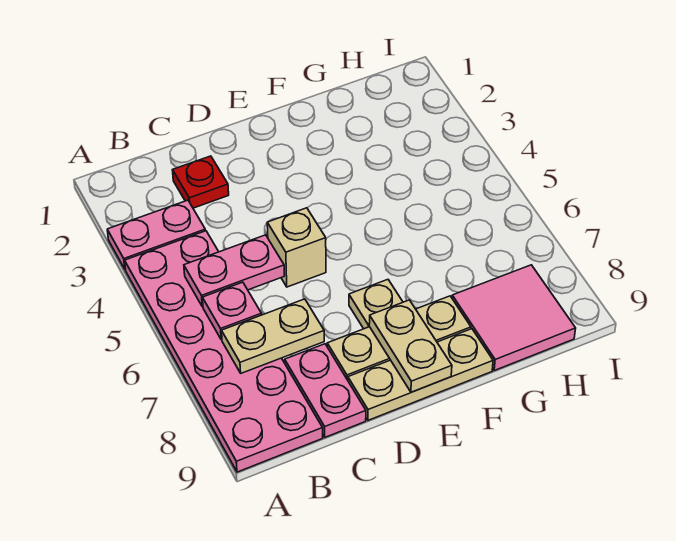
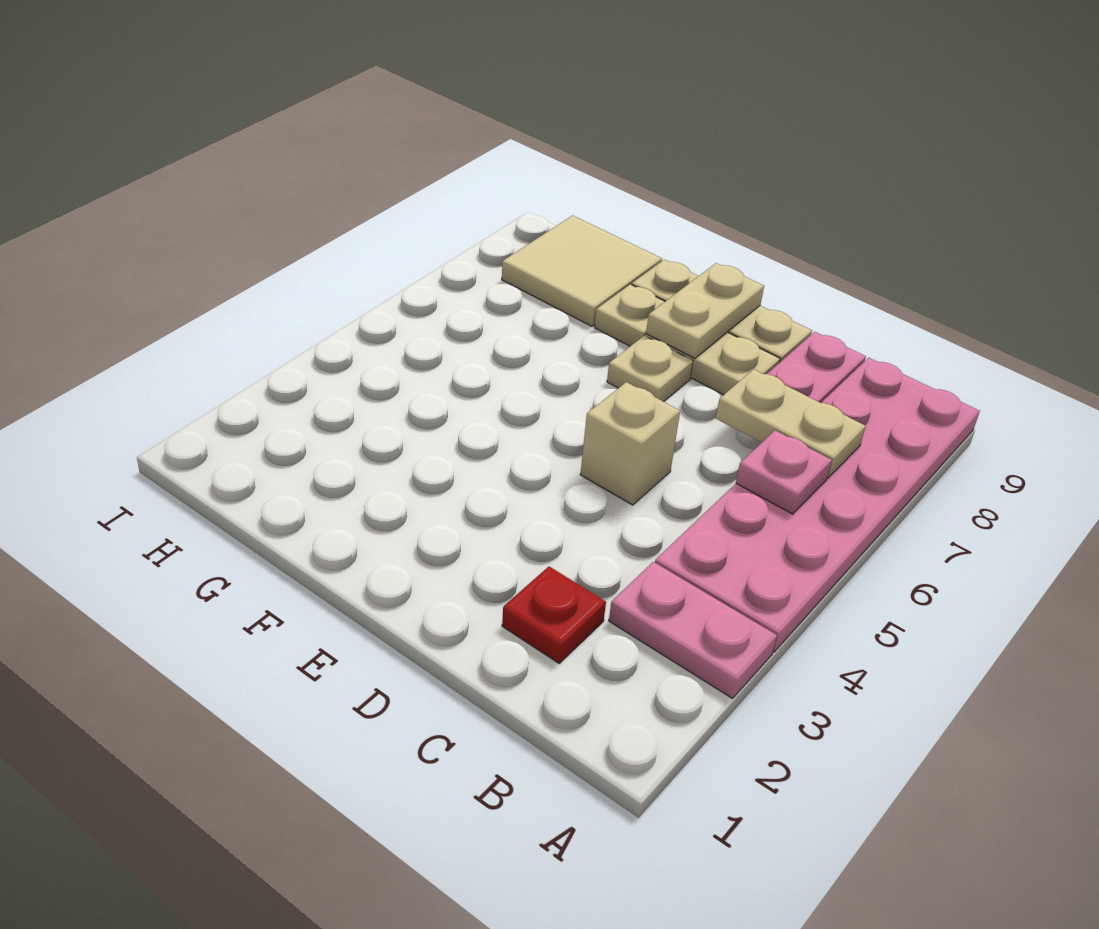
pink plate B5:C5 level 2 -> none
pink tile G8:H9 level 1 -> tan tile G8:H9 level 1

